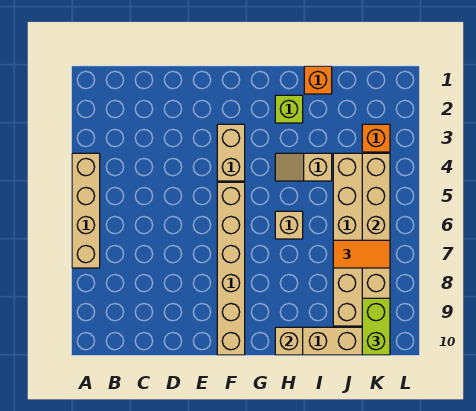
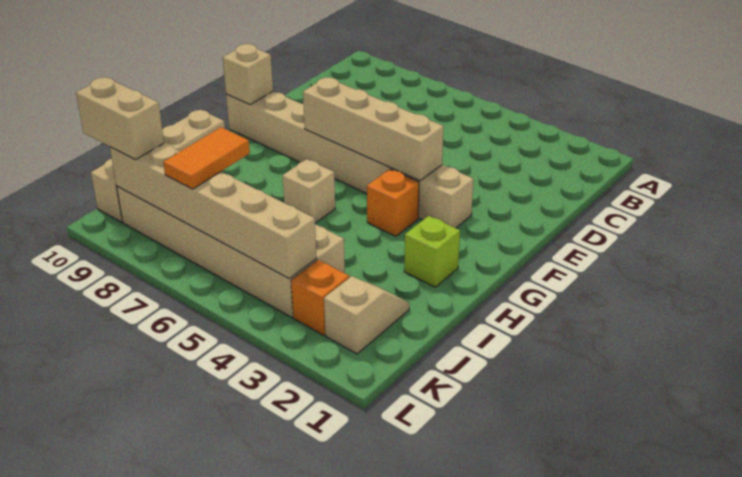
tan brick A4:A7 level 1 -> tan brick F4:F7 level 2
tan slope H4:I4 level 1 top I -> tan slope J2:K2 level 1 top K
tan brick H10 level 2 -> tan brick F10 level 2
orange brick I1 level 1 -> orange brick G4 level 1
lime brick K9:K10 level 3 -> tan brick K9:K10 level 3

